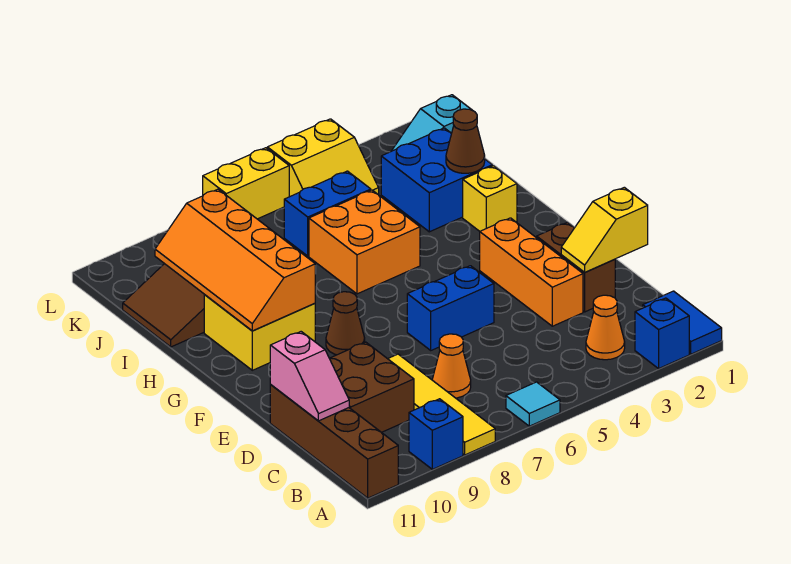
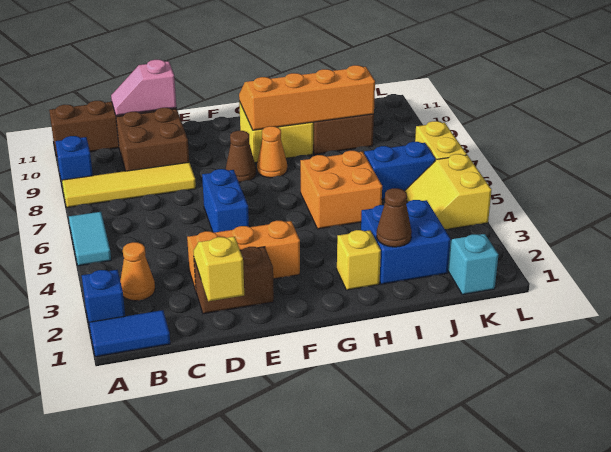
cyan tile A6 level 1 -> cyan tile A5:A6 level 1
orange cone C7 level 1 -> orange cone G8 level 1
blue brick J5:J6 level 1 -> blue brick J6:K6 level 1

